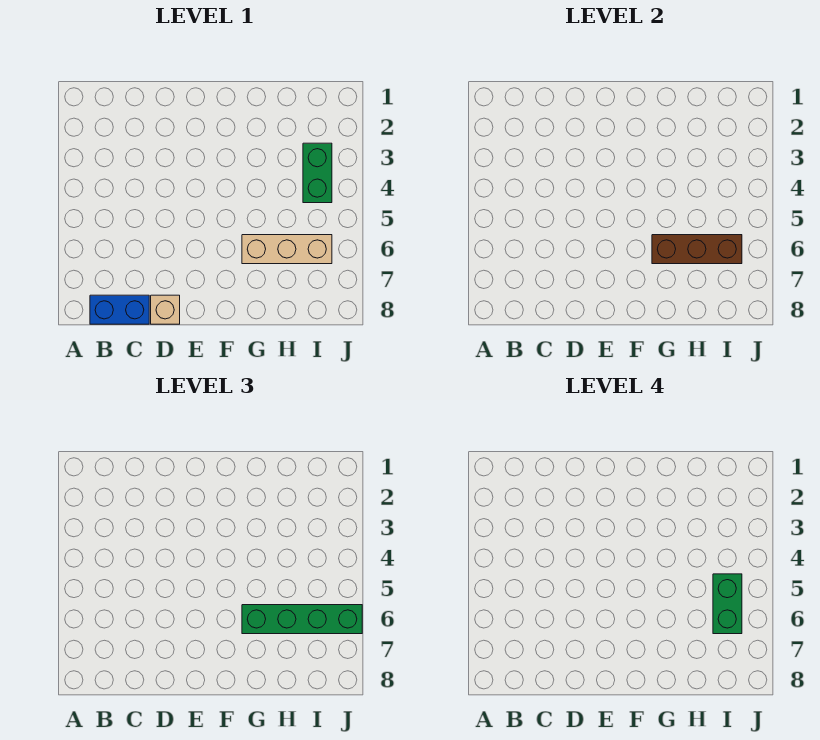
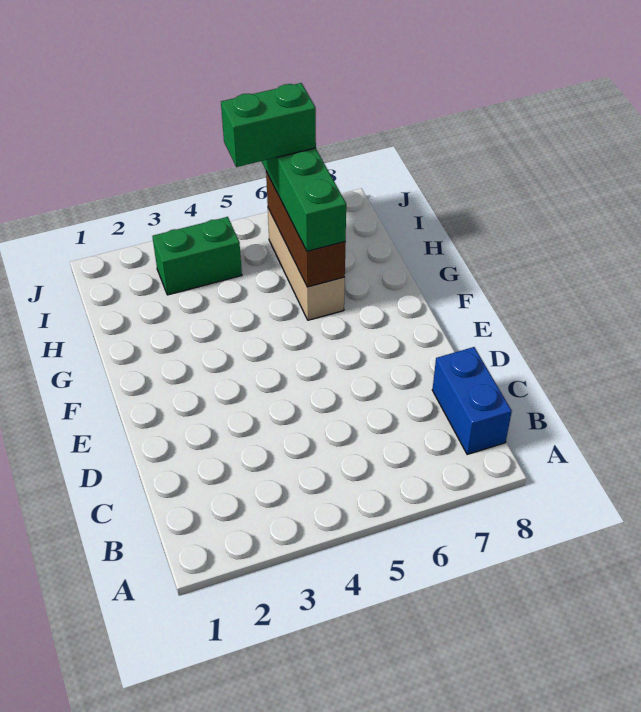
tan brick D8 level 1 -> none

